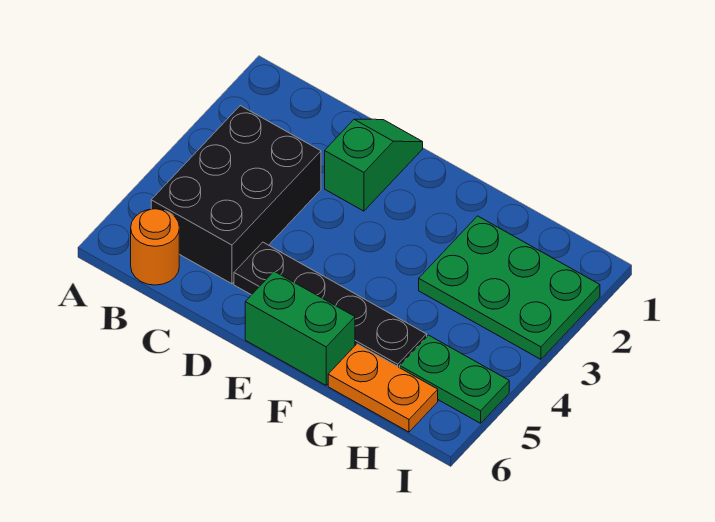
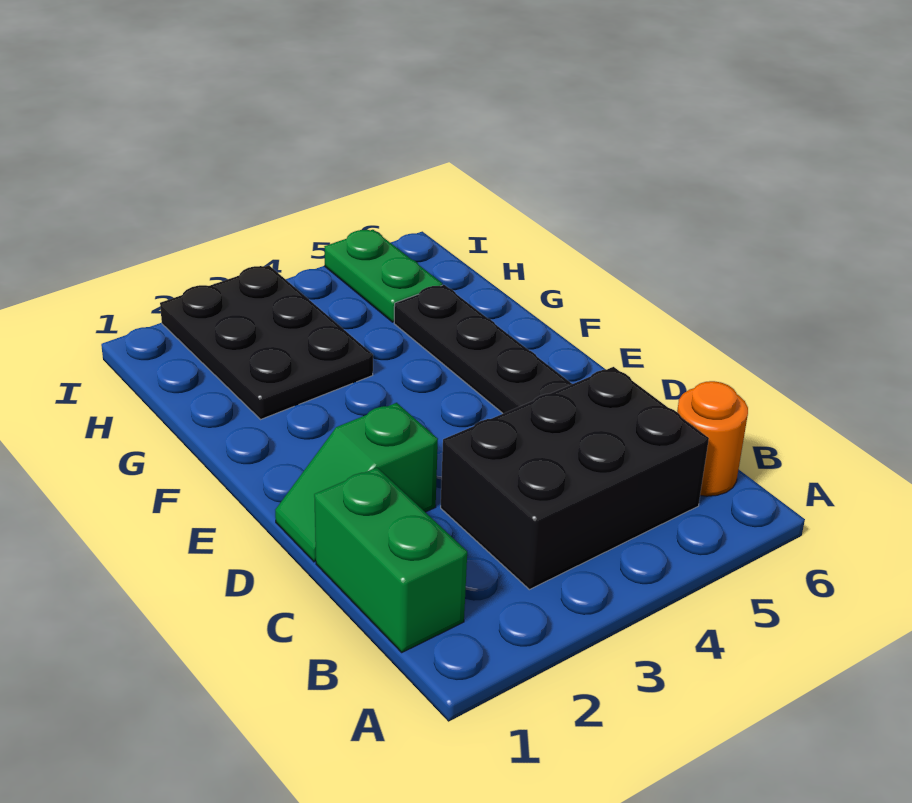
green brick E6:F6 level 1 -> green brick B1:C1 level 1
green plate G2:I3 level 1 -> black plate G2:I3 level 1
orange plate G6:H6 level 1 -> none

